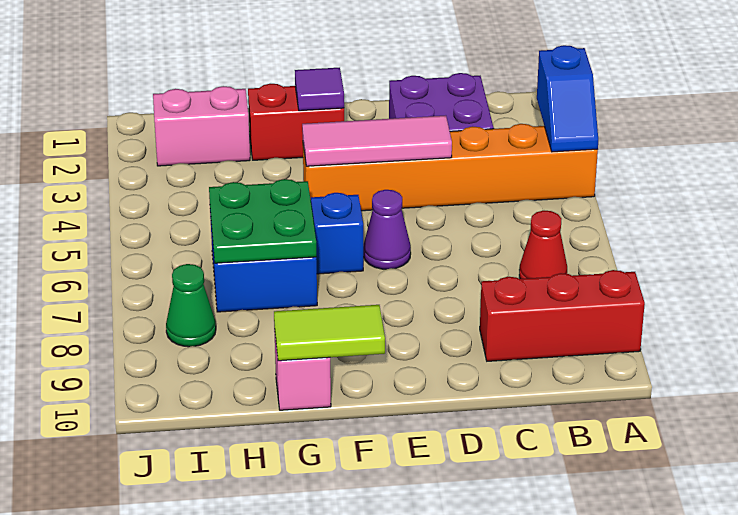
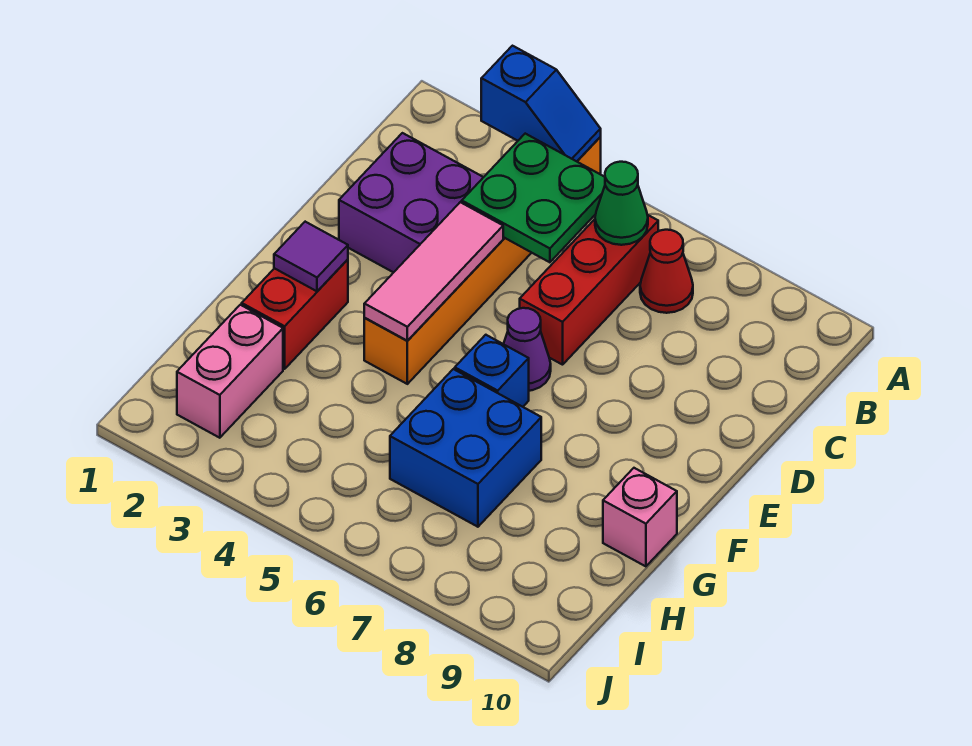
red brick A9:C9 level 1 -> red brick B6:D6 level 1
lime tile F10:G10 level 2 -> none
green plate G6:H7 level 2 -> green plate B4:C5 level 2
green cone I8 level 1 -> green cone B6 level 2

